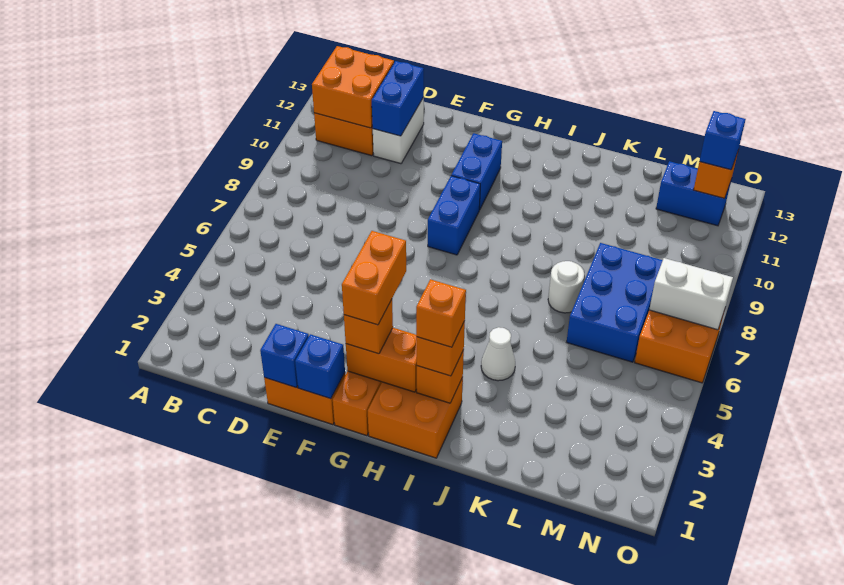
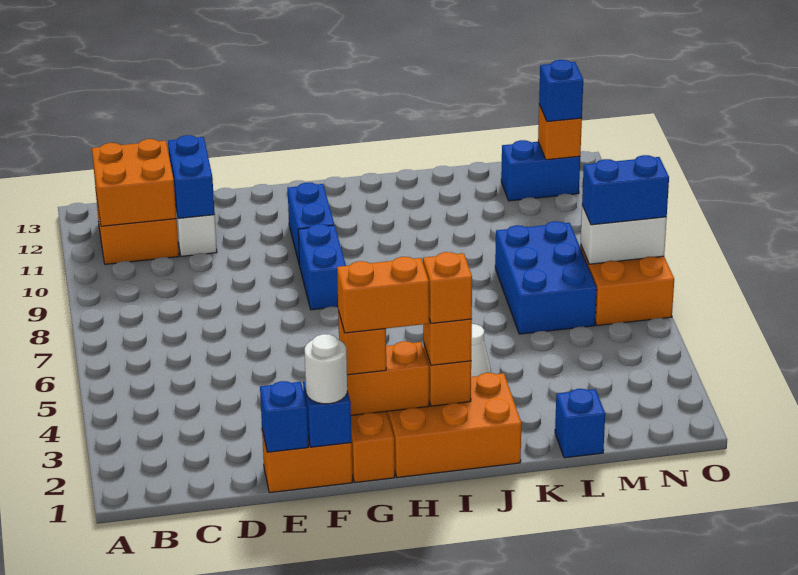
orange brick G2:G3 level 4 -> orange brick G2:H2 level 4
orange brick H1:I2 level 1 -> orange brick H1:J2 level 1
white round brick K7 level 1 -> white round brick F1 level 3
none -> blue brick L1 level 1
none -> blue brick N7:O7 level 3

